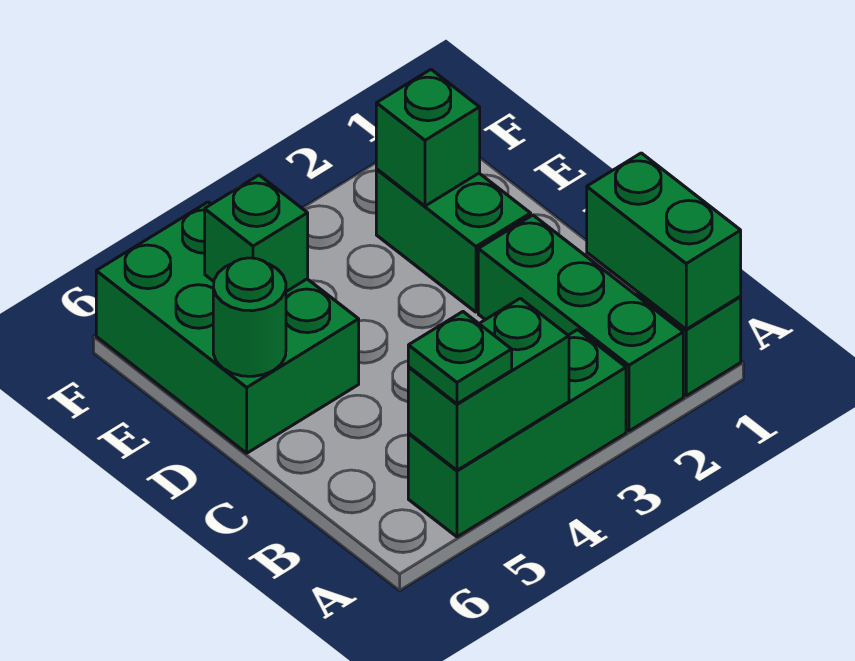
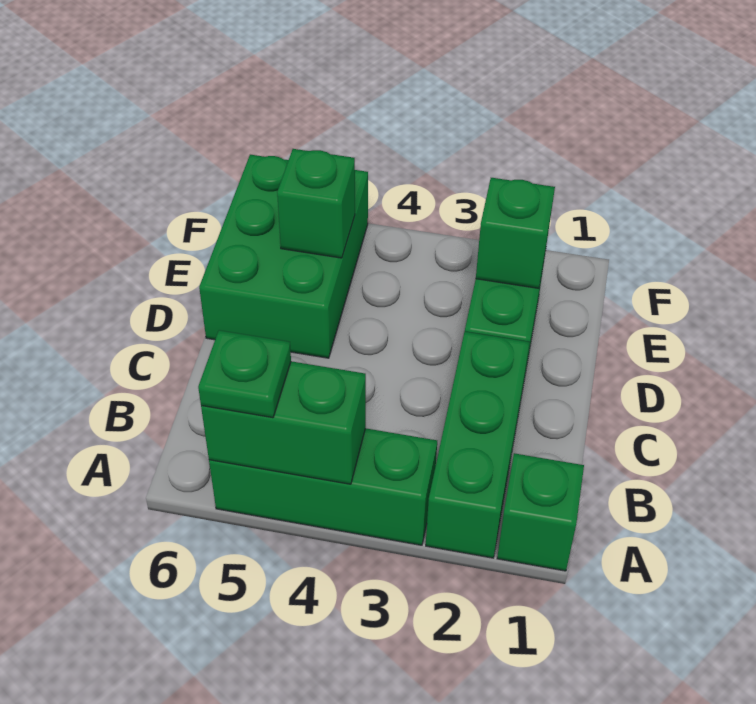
green brick A1:B1 level 2 -> none
green round brick D6 level 2 -> none

